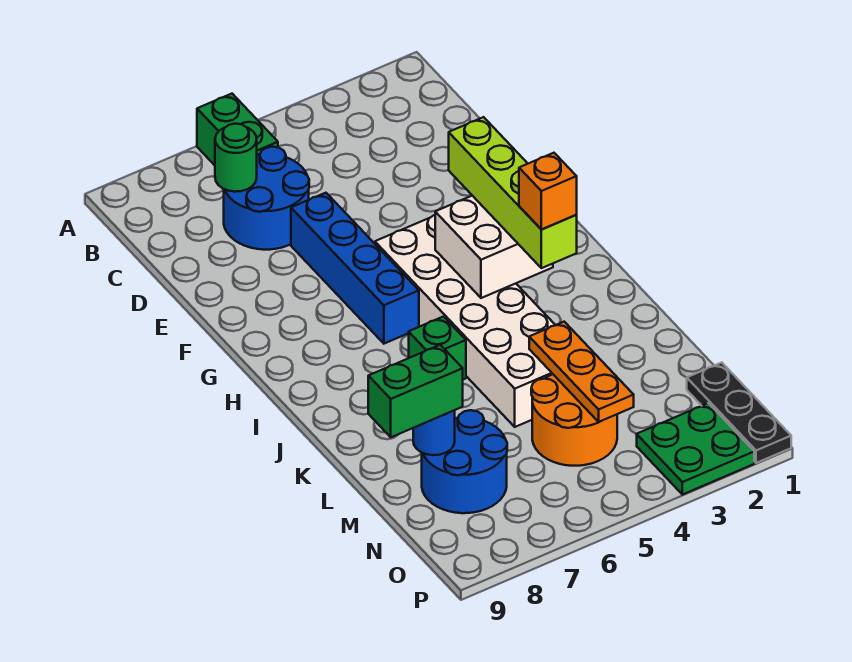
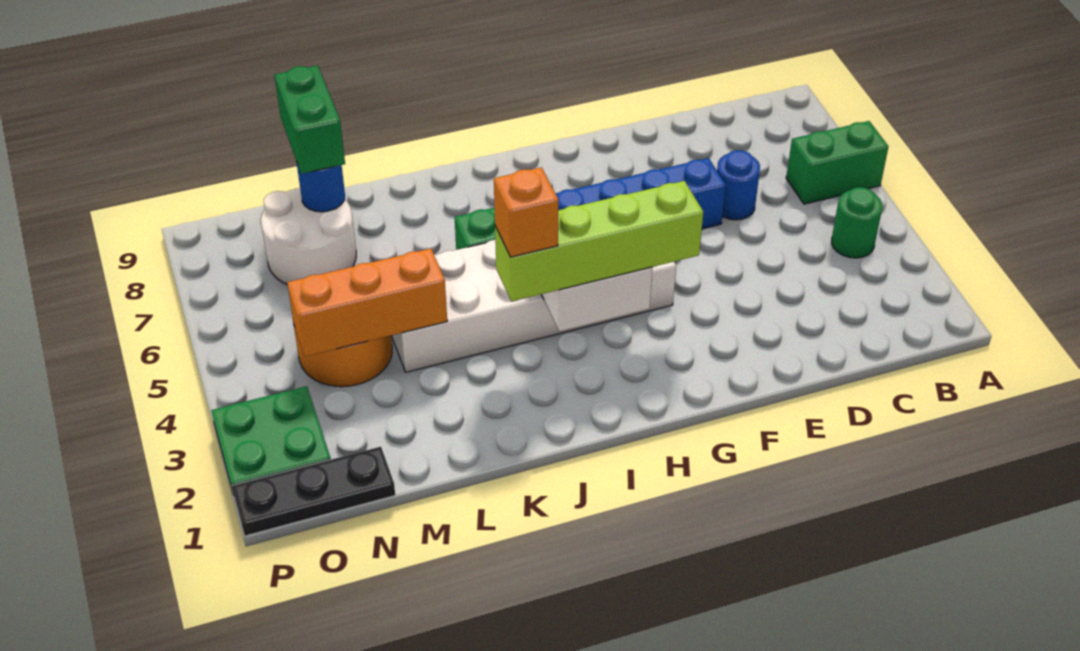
blue round brick C6:D7 level 1 -> blue round brick D6 level 1
green round brick C7 level 2 -> green round brick B4 level 1
orange plate L4:N4 level 2 -> orange brick L4:N4 level 2
blue round brick M7:N8 level 1 -> white round brick M7:N8 level 1

